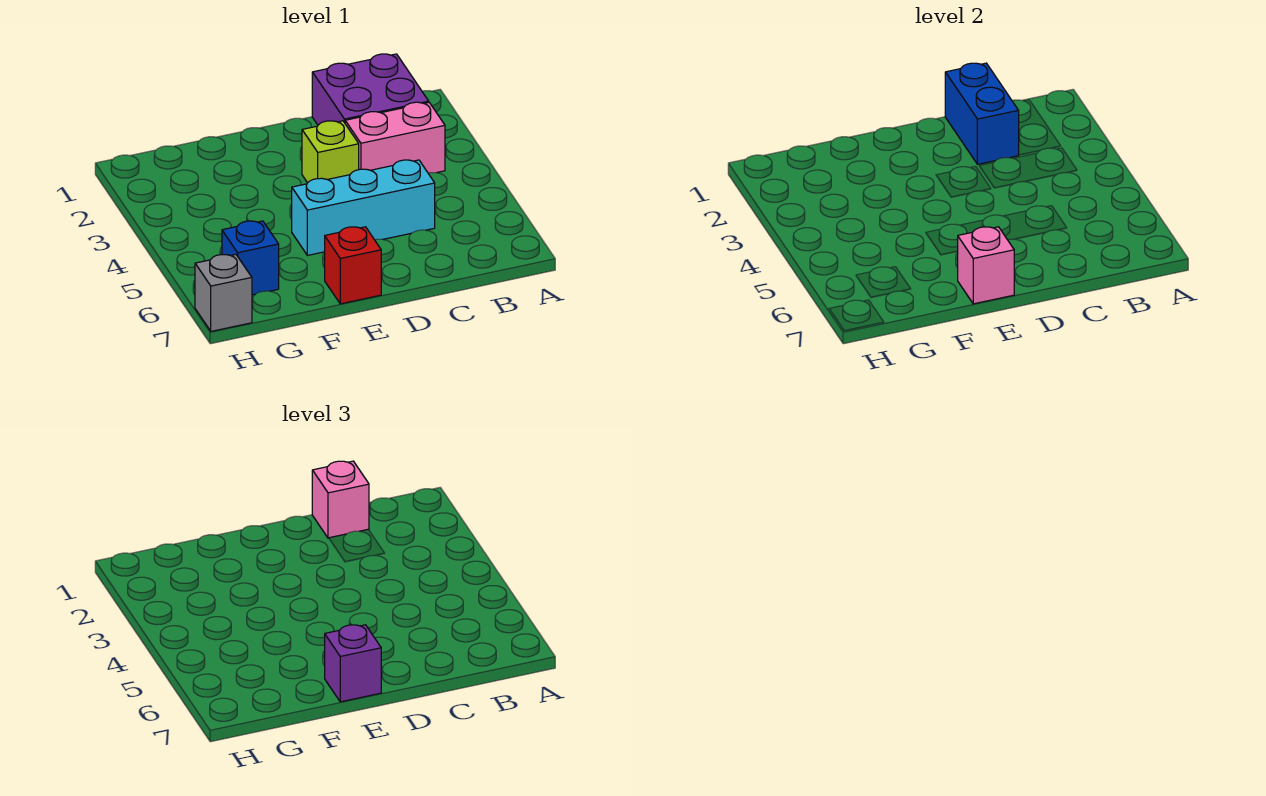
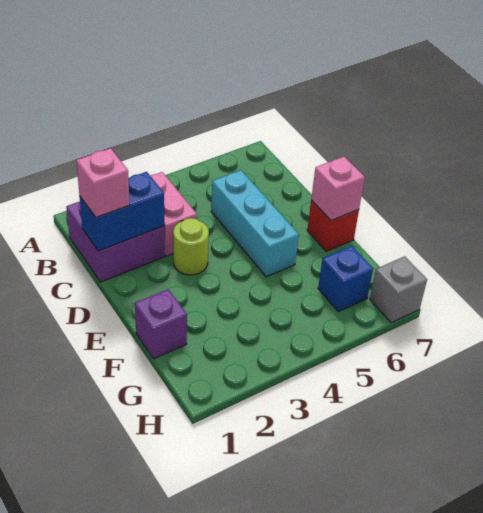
lime brick D3 level 1 -> lime round brick D3 level 1
purple brick E7 level 3 -> purple brick F1 level 1

